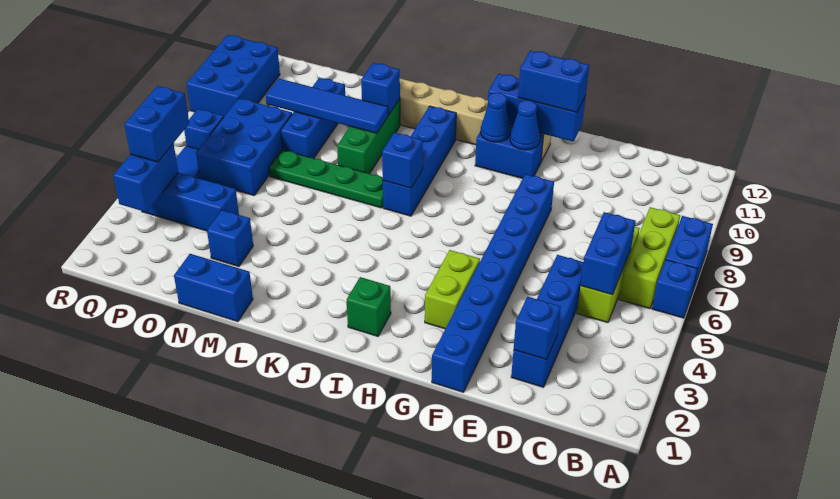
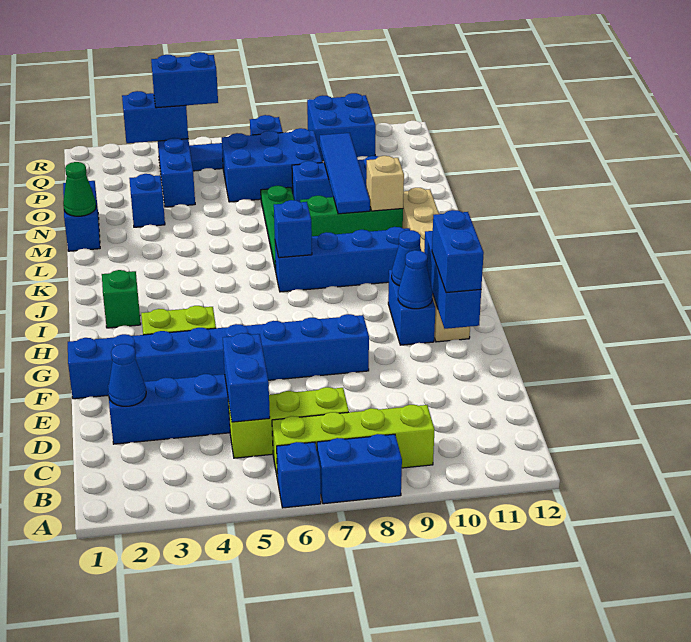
lime brick B6:B8 level 1 -> lime brick B6:B9 level 1
blue brick C5:C6 level 2 -> blue brick C5:D5 level 2
blue brick D2 level 2 -> blue cone D2 level 2
blue brick L10 level 2 -> tan brick L10 level 2
none -> green cone M1 level 2
blue brick Q9:R11 level 1 -> blue brick Q9:R10 level 1

